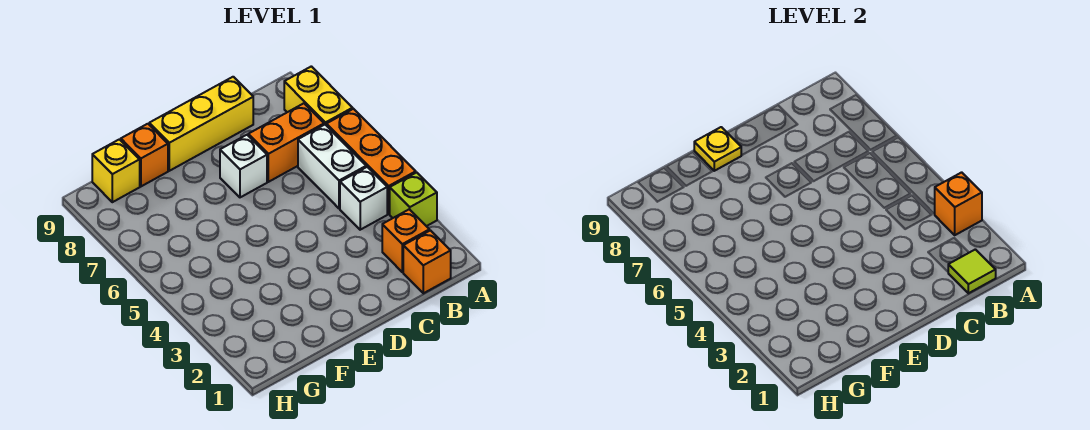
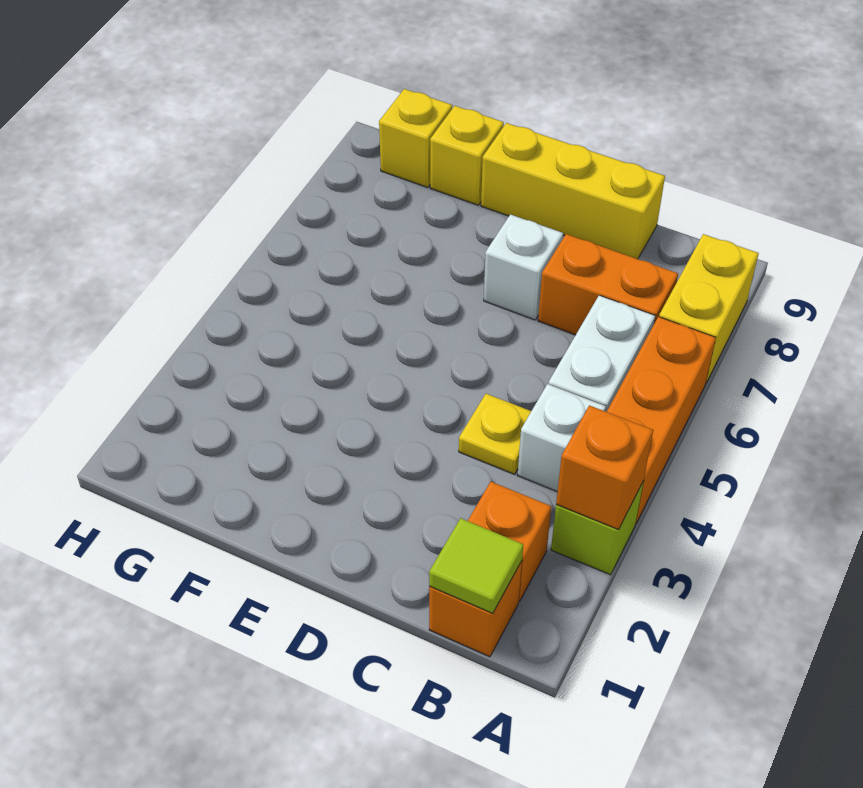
yellow plate E9 level 2 -> yellow plate C4 level 1
orange brick F9 level 1 -> yellow brick F9 level 1

